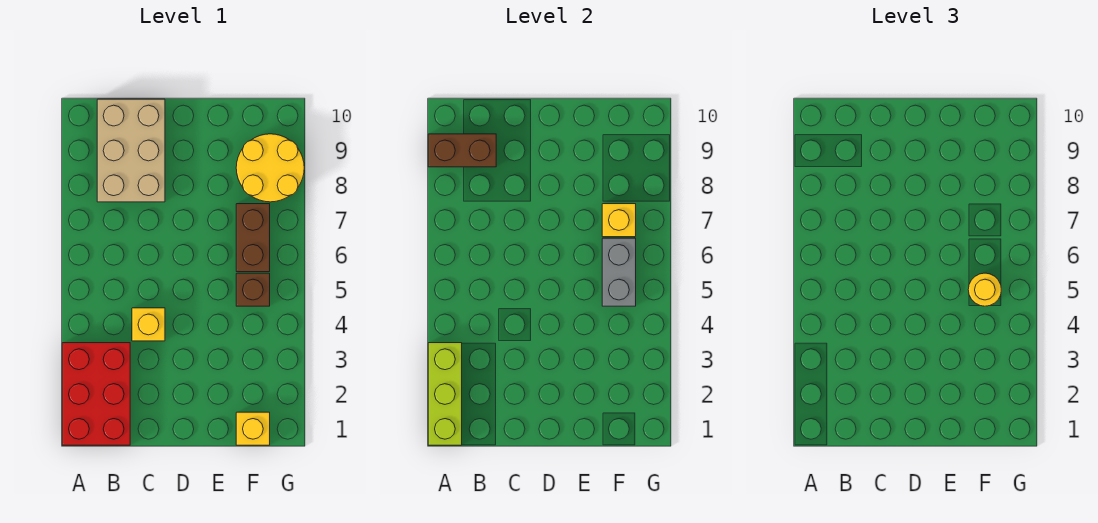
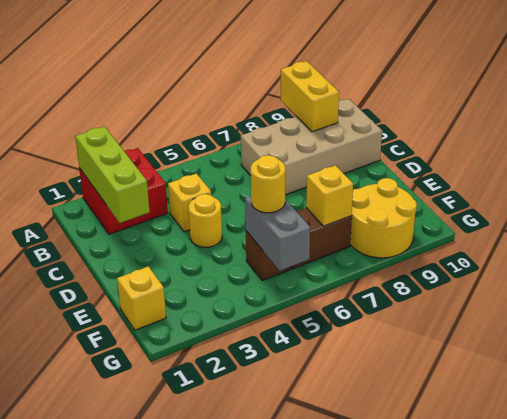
red brick A1:B3 level 1 -> red brick A2:B3 level 1
lime brick A1:A3 level 2 -> lime brick A2:C2 level 2
brown brick A9:B9 level 2 -> yellow brick A9:B9 level 2
tan brick B8:C10 level 1 -> tan brick B7:C10 level 1
none -> yellow round brick D4 level 1
grey brick F5:F6 level 2 -> grey brick F5:G5 level 2

